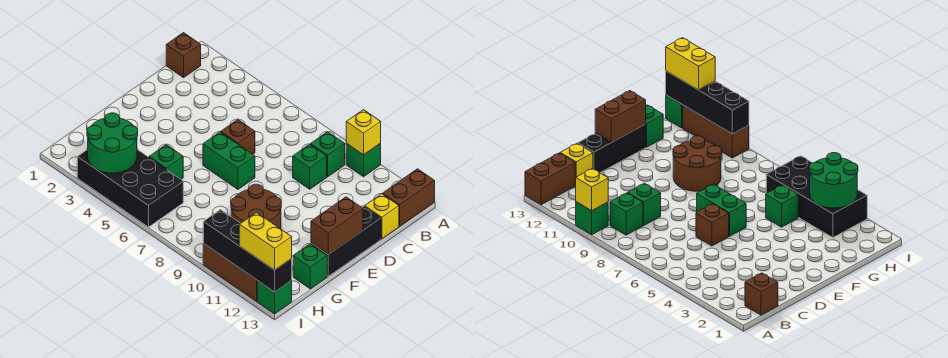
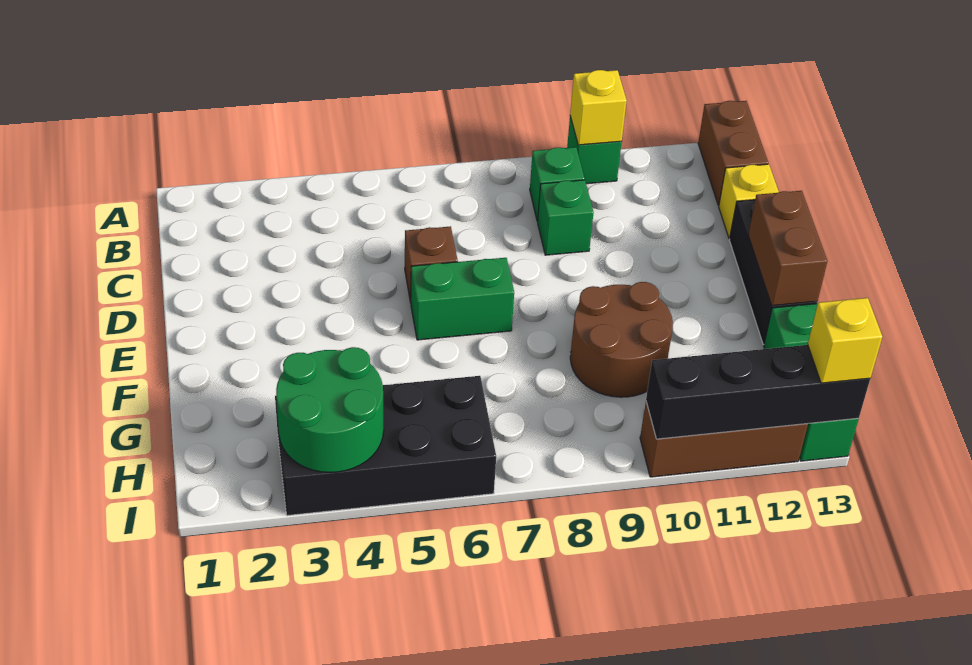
brown brick B1 level 1 -> none
green brick G5 level 1 -> none
yellow brick I12:I13 level 3 -> yellow brick I13 level 3

